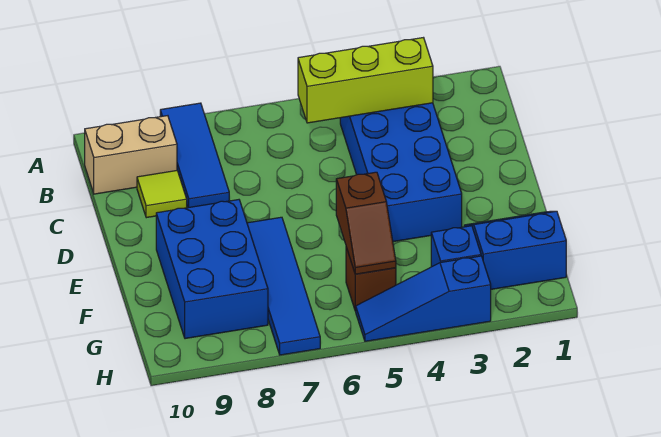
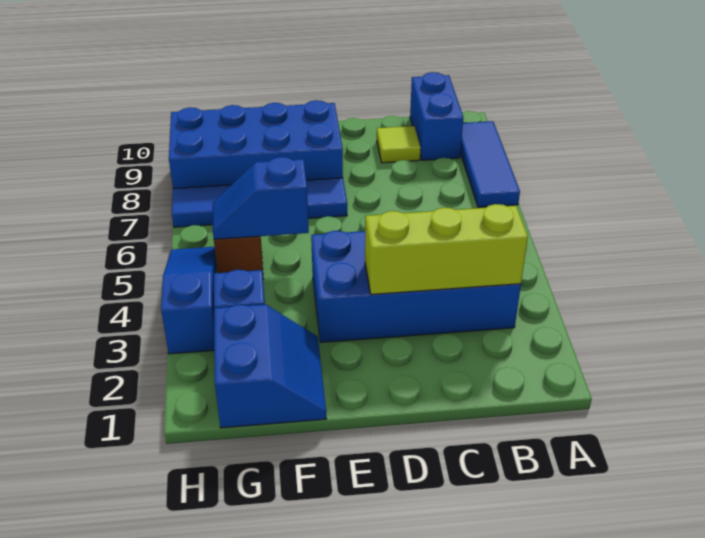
blue tile A8:C8 level 1 -> blue tile A7:A9 level 1
lime brick B3:B5 level 2 -> lime brick B3:D3 level 2
tan brick B9:B10 level 1 -> blue brick B9:B10 level 1
blue brick E8:G9 level 1 -> blue brick E8:H9 level 1
brown slope F5:G5 level 2 top F -> blue slope F5:G5 level 2 top F

